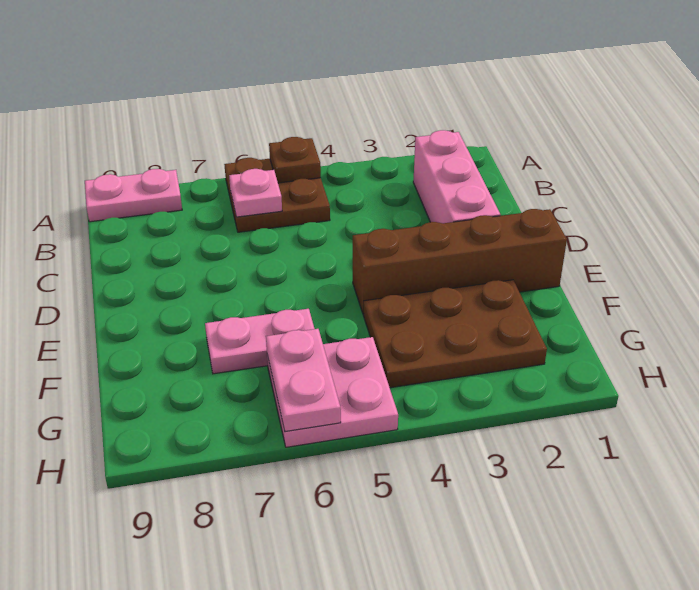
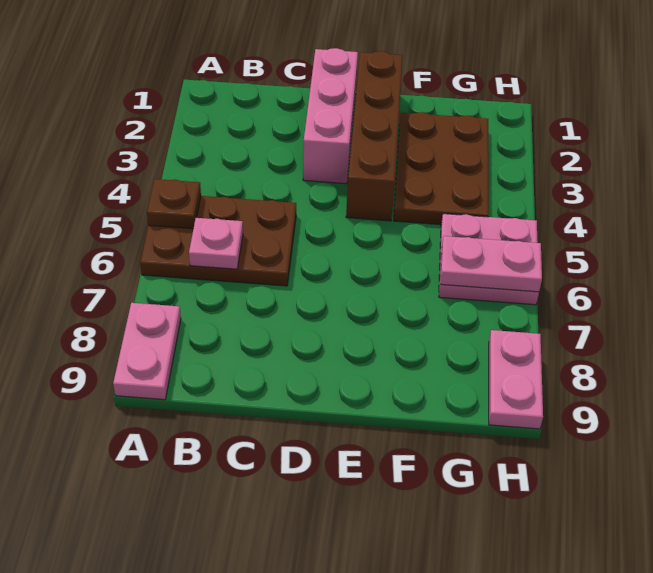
brown plate A5:B6 level 1 -> brown plate A5:C6 level 1
pink brick B2:D2 level 1 -> pink brick D1:D3 level 1
pink plate F6:F7 level 1 -> pink plate H8:H9 level 1

